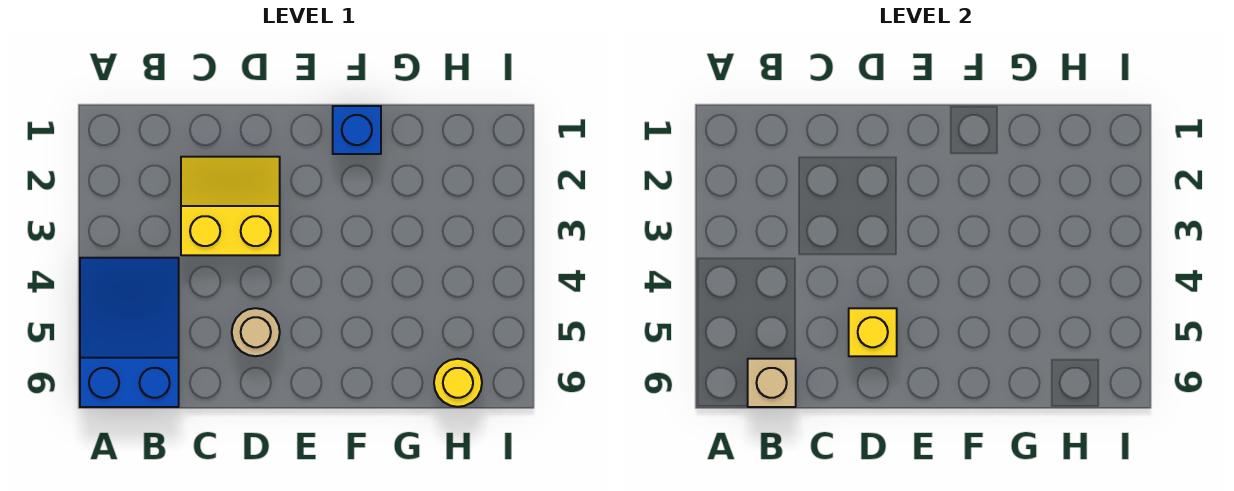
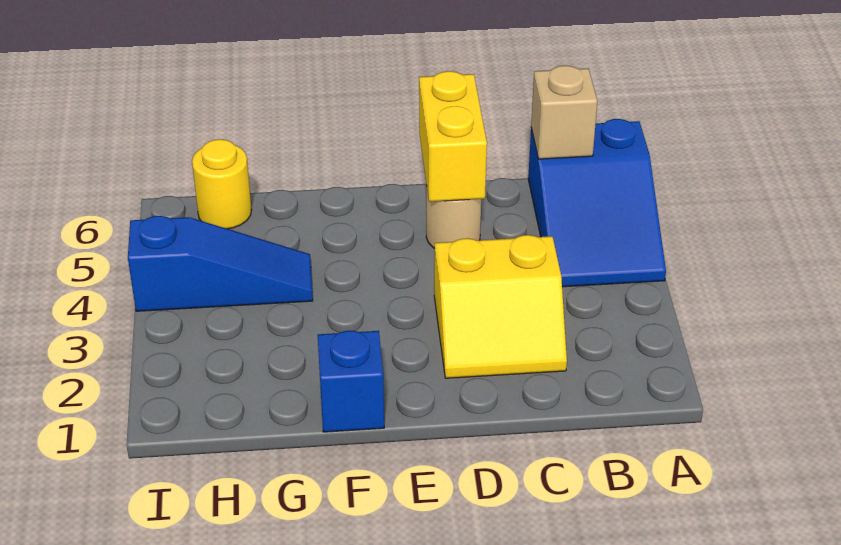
yellow brick D5 level 2 -> yellow brick D5:D6 level 2
none -> blue slope G4:I4 level 1 top I

